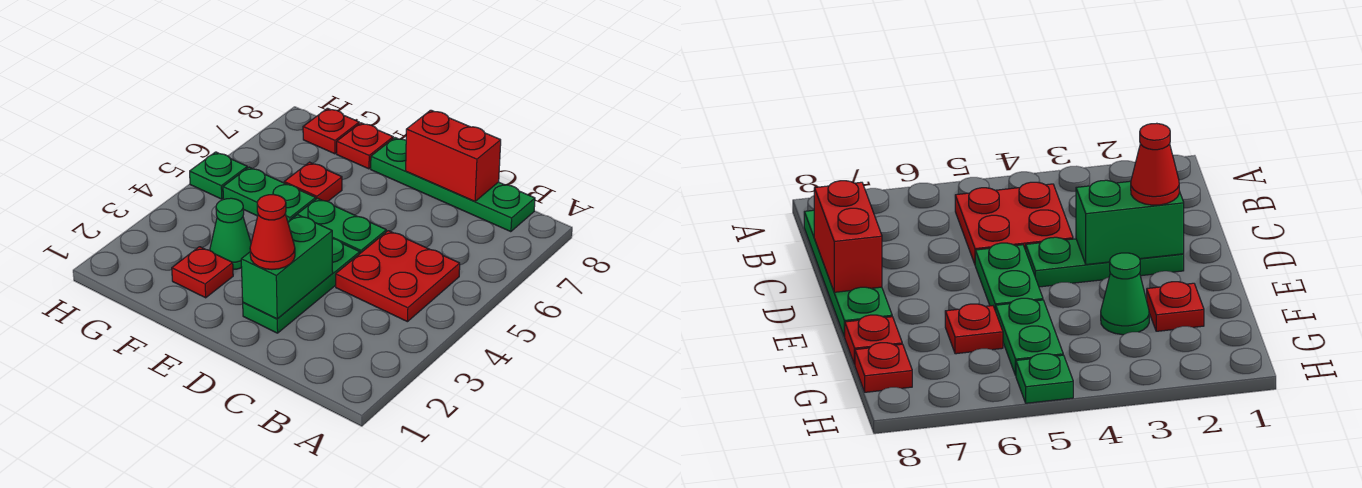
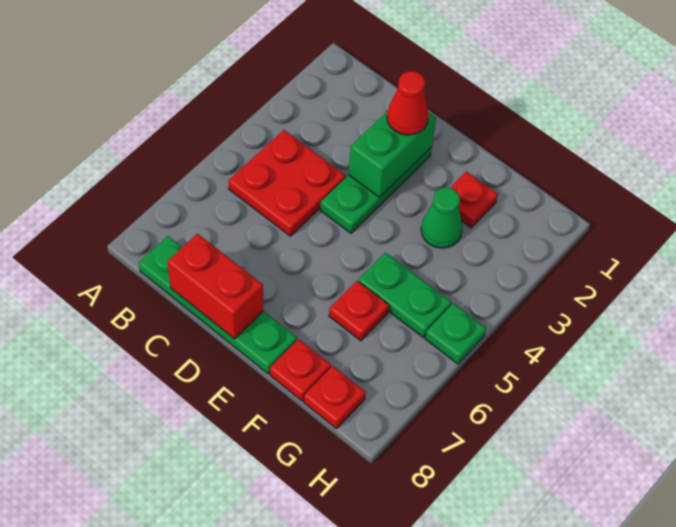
green plate D5:E5 level 1 -> none

